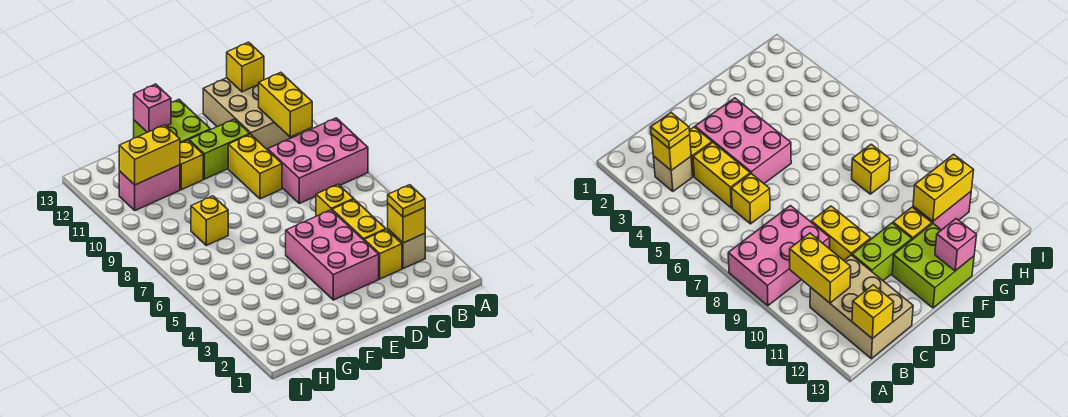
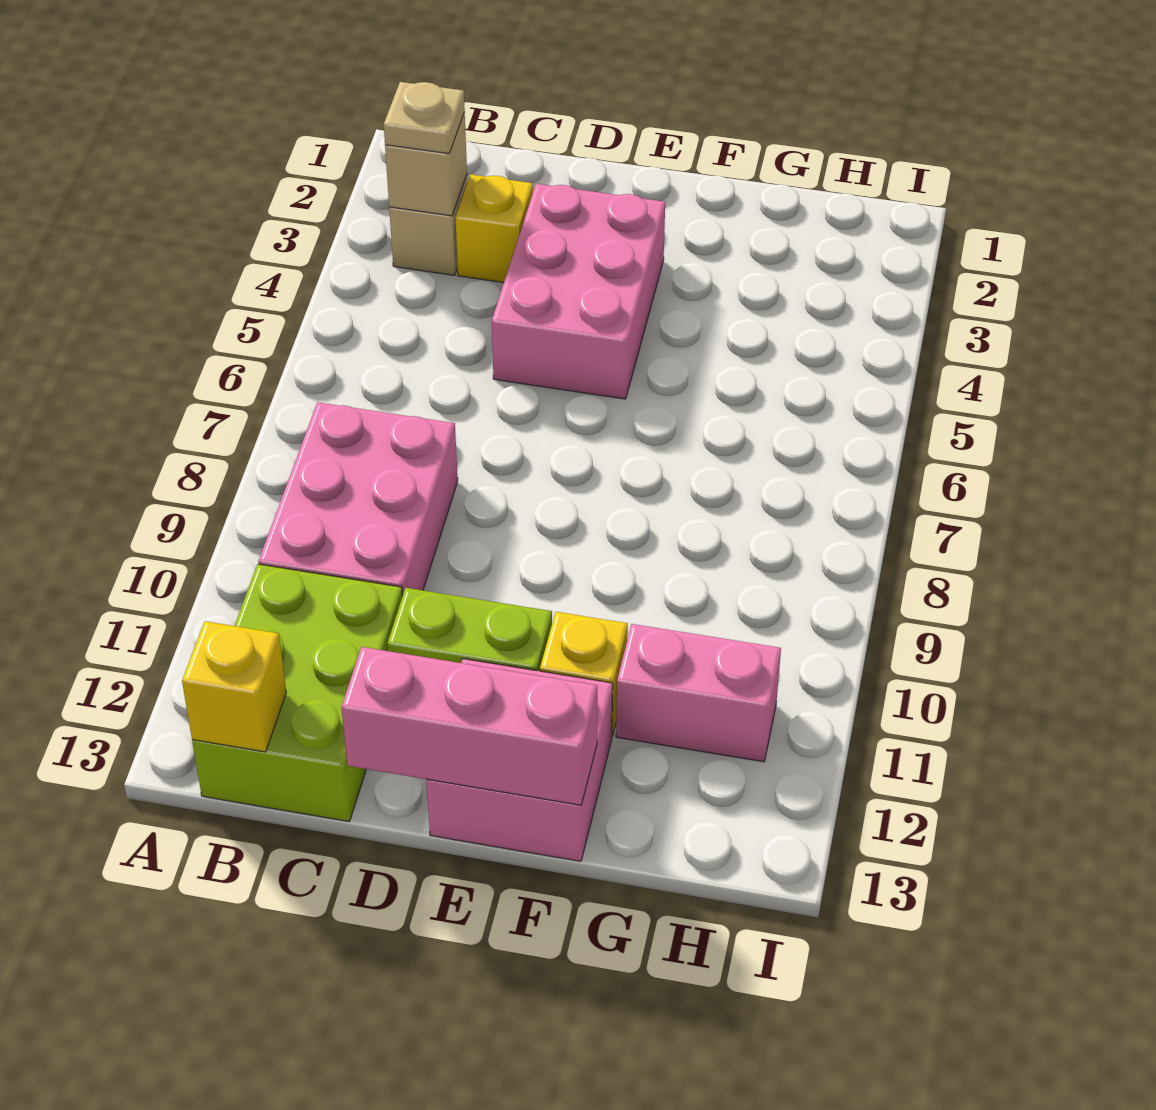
pink brick A8:C9 level 1 -> pink brick B8:C10 level 1
yellow brick B3 level 2 -> tan brick B3 level 2
yellow plate B3 level 3 -> tan plate B3 level 3
yellow brick B10:B11 level 2 -> none
tan brick B11:C13 level 1 -> lime brick B11:C13 level 1
yellow brick C4:C5 level 1 -> none
yellow brick C6 level 1 -> none
yellow brick D9:D10 level 1 -> none
lime brick E12:F13 level 1 -> pink brick E12:F13 level 1
pink brick F13 level 2 -> pink brick D13:F13 level 2
yellow brick G8 level 1 -> none
yellow brick G11:H11 level 2 -> none

